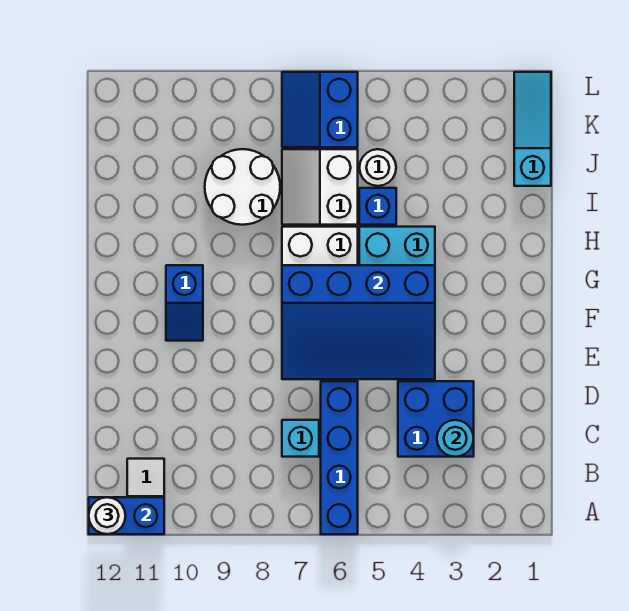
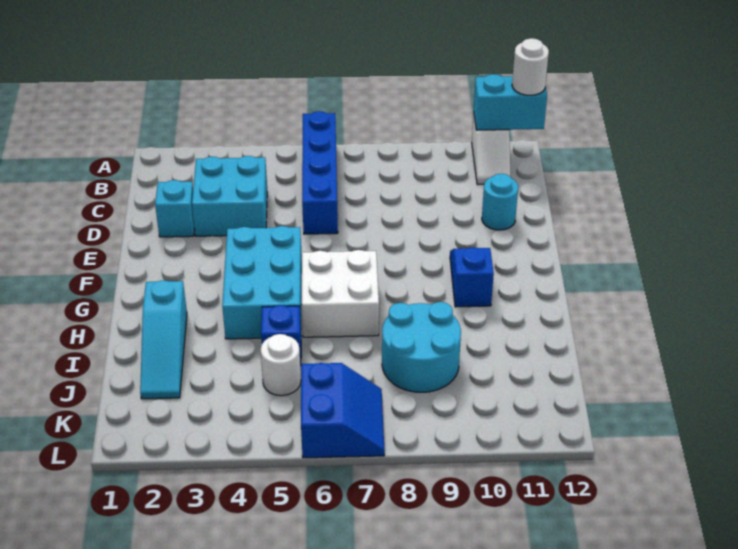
blue brick A11:A12 level 2 -> cyan brick A11:A12 level 2
blue brick C3:D4 level 1 -> cyan brick C3:D4 level 1
cyan round brick C3 level 2 -> cyan round brick D11 level 1
cyan brick C7 level 1 -> cyan brick D2 level 1
blue slope E4:G7 level 2 top G -> none
white slope I6:J7 level 1 top 6 -> none
white round brick I8:J9 level 1 -> cyan round brick I8:J9 level 1
cyan slope J1:L1 level 1 top J -> cyan slope H2:J2 level 1 top H

